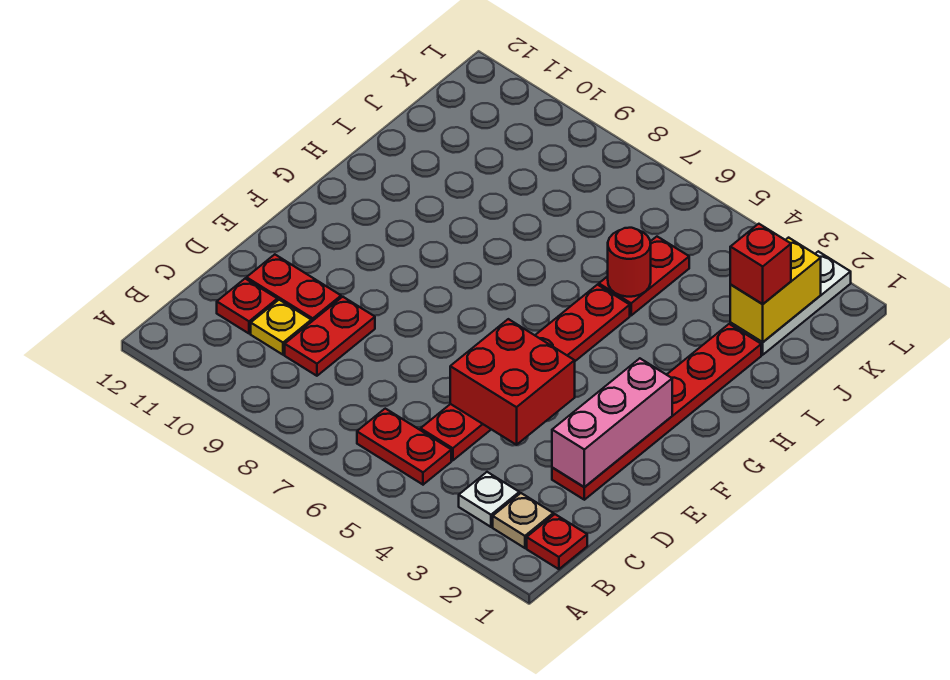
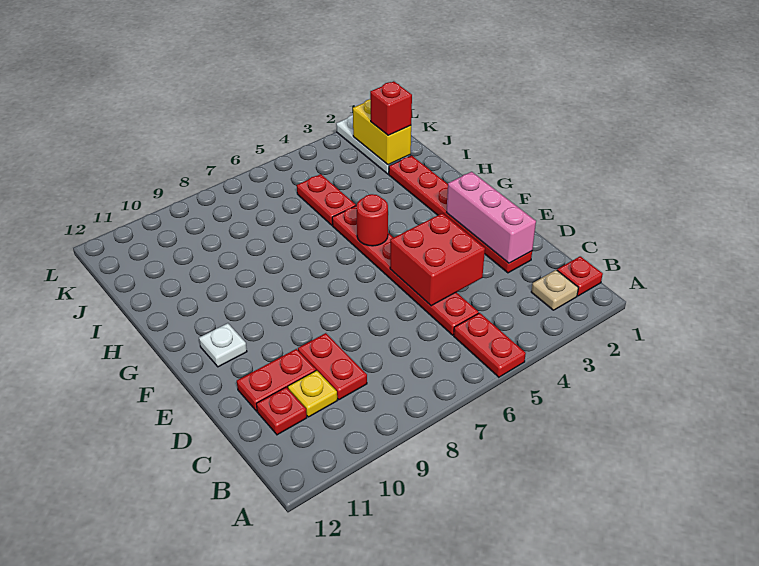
white plate B3 level 1 -> white plate F11 level 1
red plate B5:B6 level 1 -> red plate A5:B5 level 1
red round brick I5 level 2 -> red round brick G5 level 2

